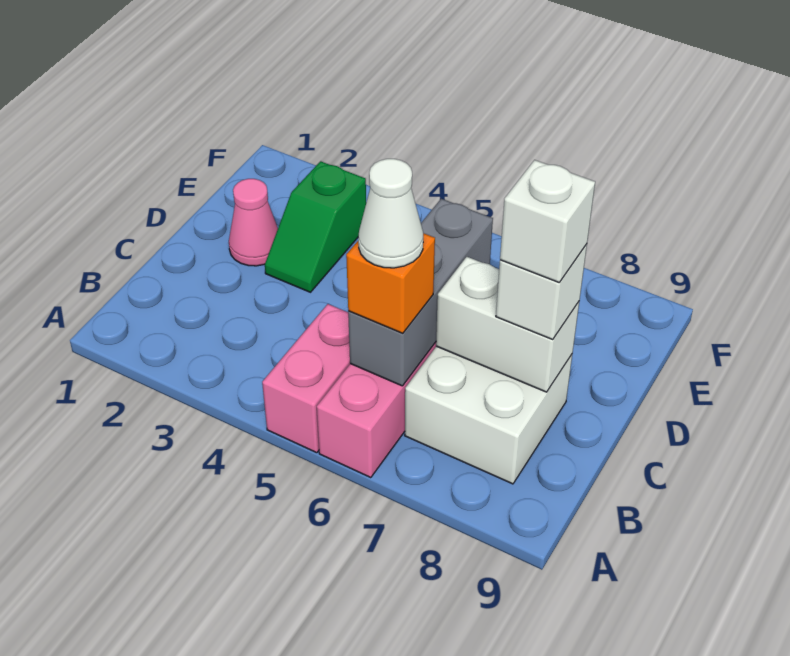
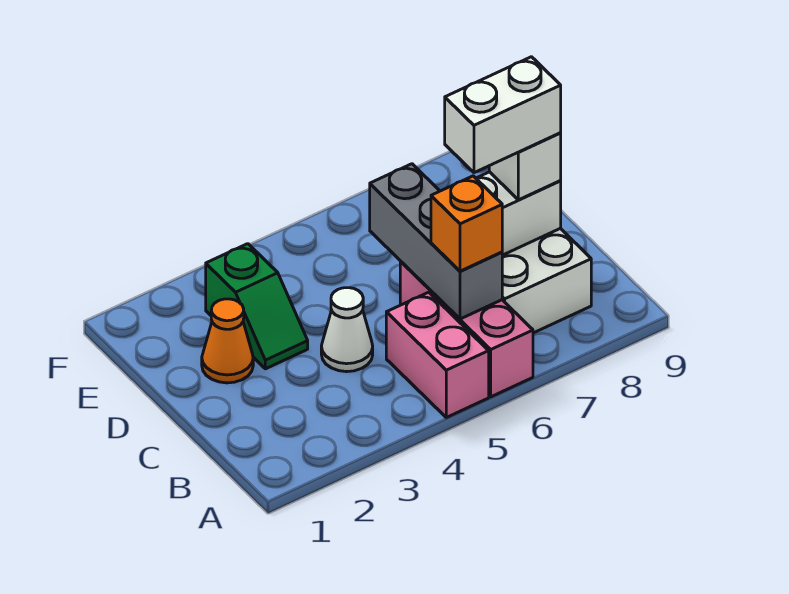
white cone B6 level 4 -> white cone C4 level 1
white brick C8 level 4 -> white brick C7:C8 level 4
pink cone D2 level 1 -> orange cone D2 level 1

